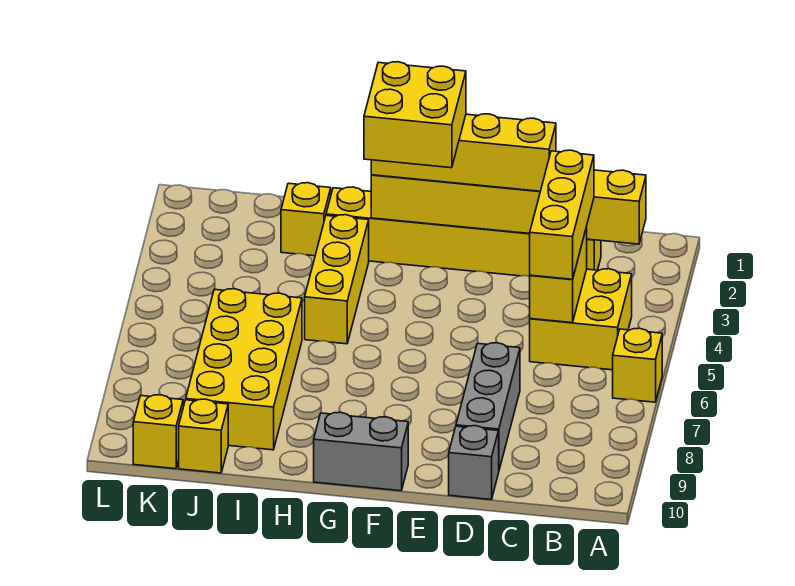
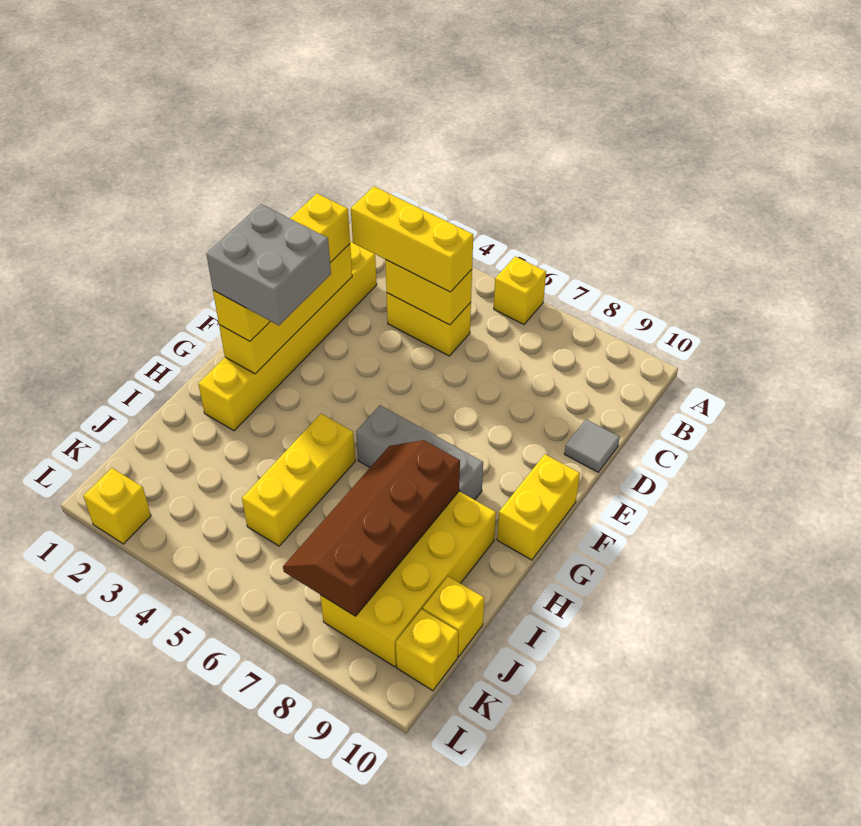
yellow brick B2:G2 level 2 -> yellow brick D2:G2 level 2
yellow brick B4:C5 level 1 -> yellow brick C4:C5 level 1
grey brick D7:D9 level 1 -> grey brick G6:G8 level 1
grey brick D10 level 1 -> grey tile D10 level 1
yellow brick F2:G3 level 4 -> grey brick F2:G3 level 4
grey brick F10:G10 level 1 -> yellow brick F10:G10 level 1
yellow brick H3:H5 level 1 -> yellow brick H5:J5 level 1
none -> brown slope H7:K8 level 2 top 8
yellow brick I2 level 1 -> yellow brick L2 level 1
yellow brick I6:J9 level 1 -> yellow brick H8:K9 level 1

